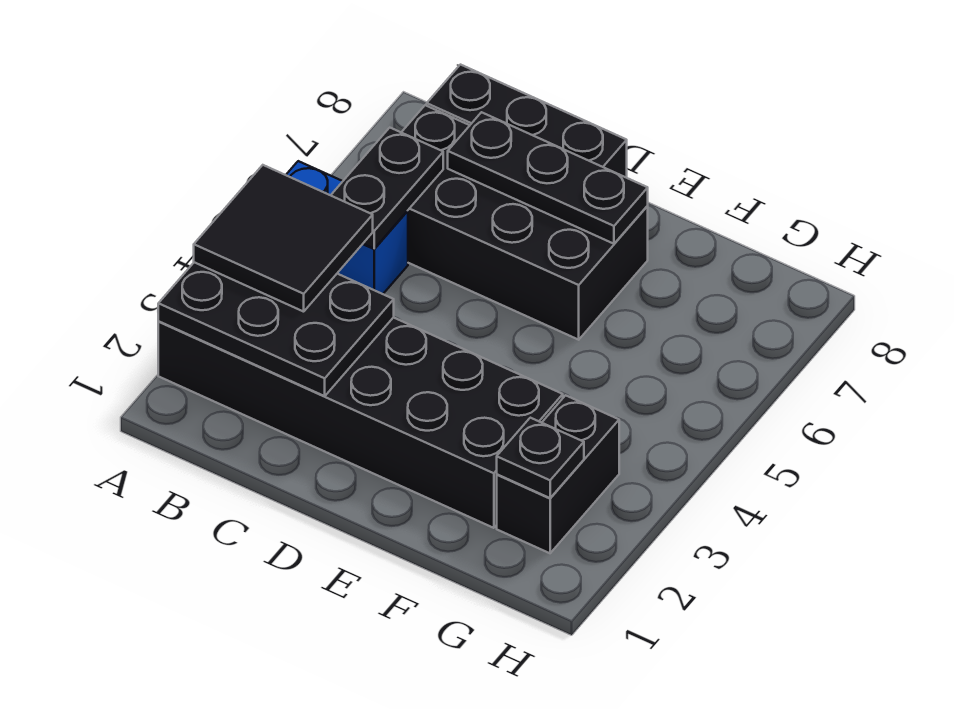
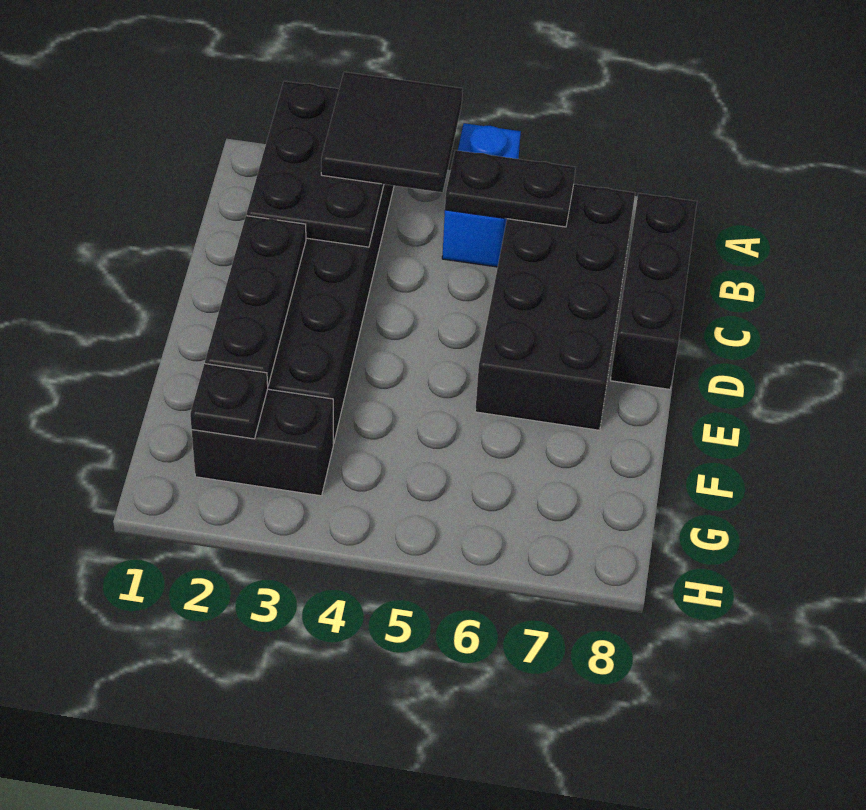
black plate C7:E7 level 2 -> black plate D2:F2 level 2

